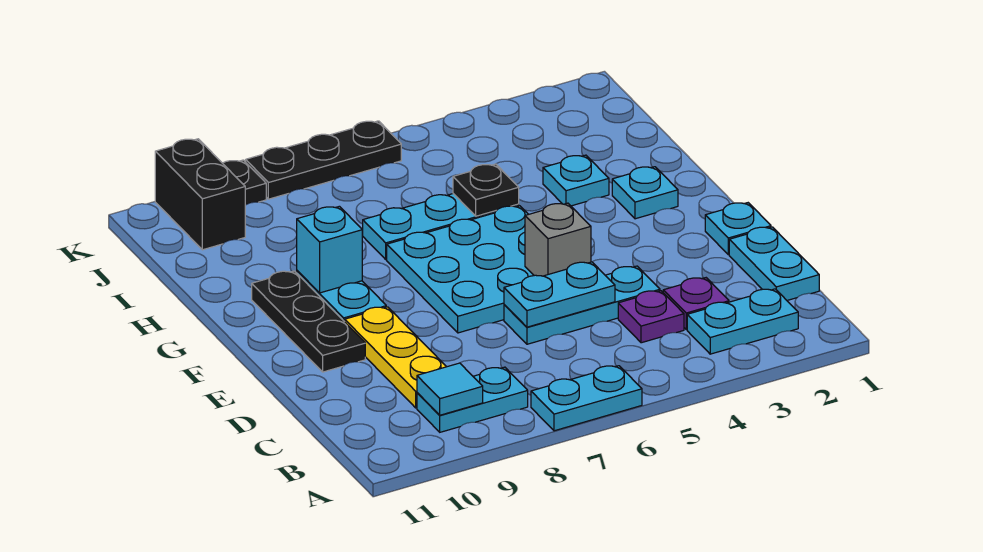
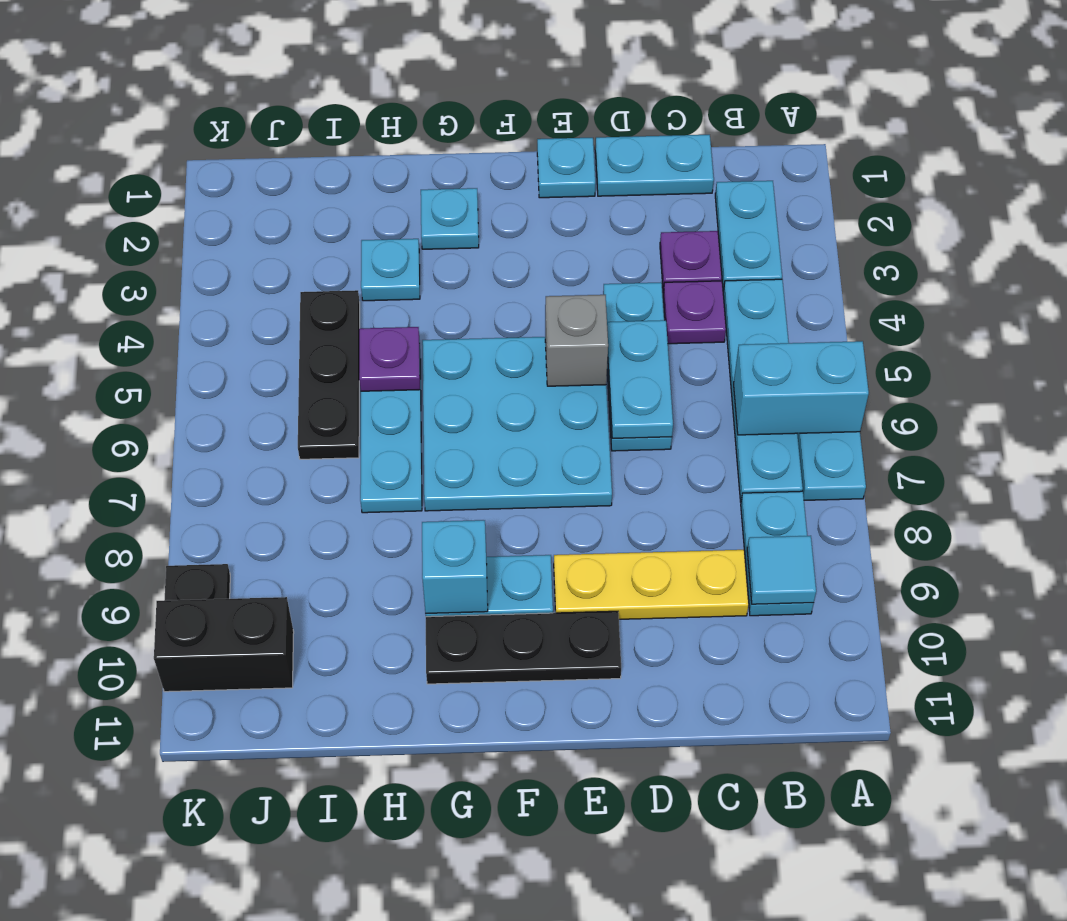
none -> cyan brick A6:B6 level 2
none -> cyan plate B4:B7 level 1
black plate H5 level 2 -> purple plate H5 level 2
black plate K6:K8 level 1 -> black plate I4:I6 level 1

